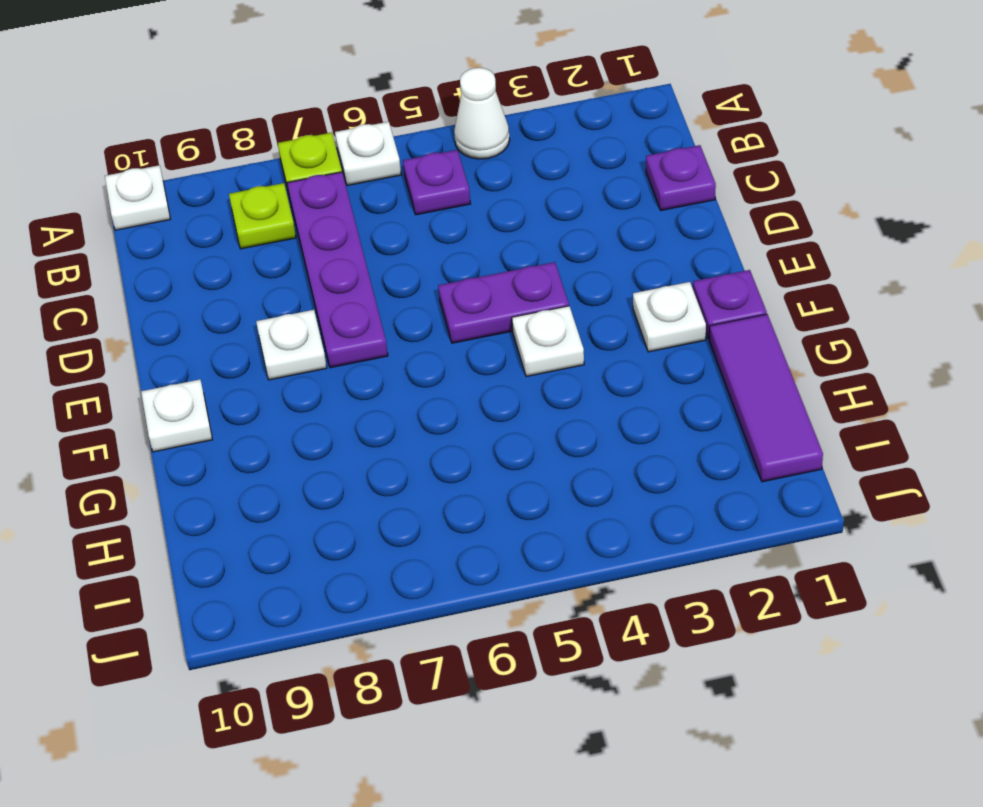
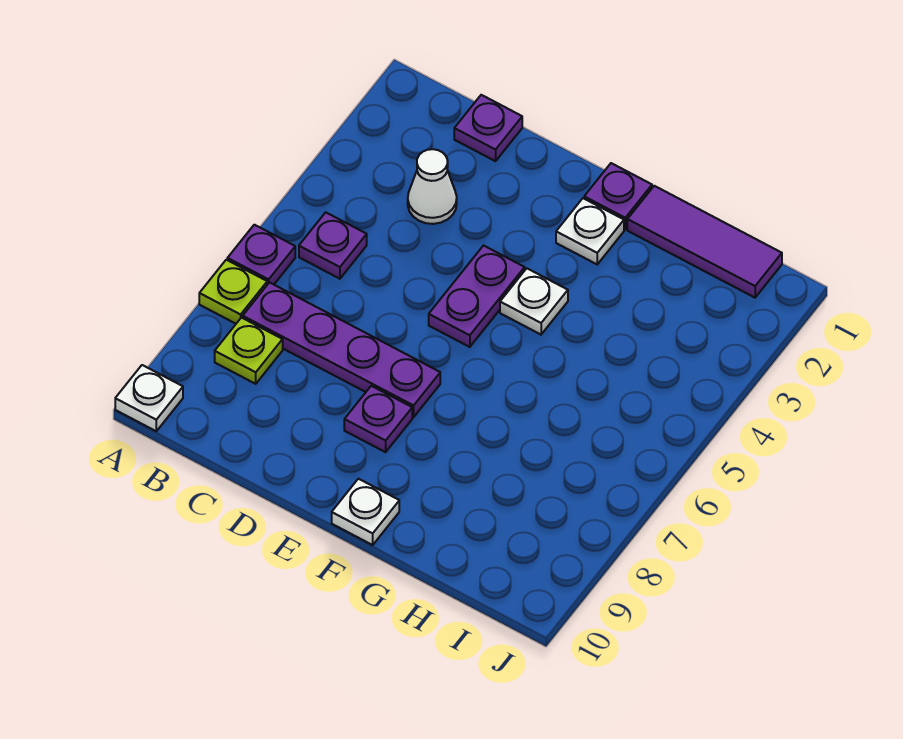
white cone A4 level 1 -> white cone C3 level 1
white plate A6 level 1 -> purple plate A6 level 1
white plate E8 level 1 -> purple plate E8 level 1

